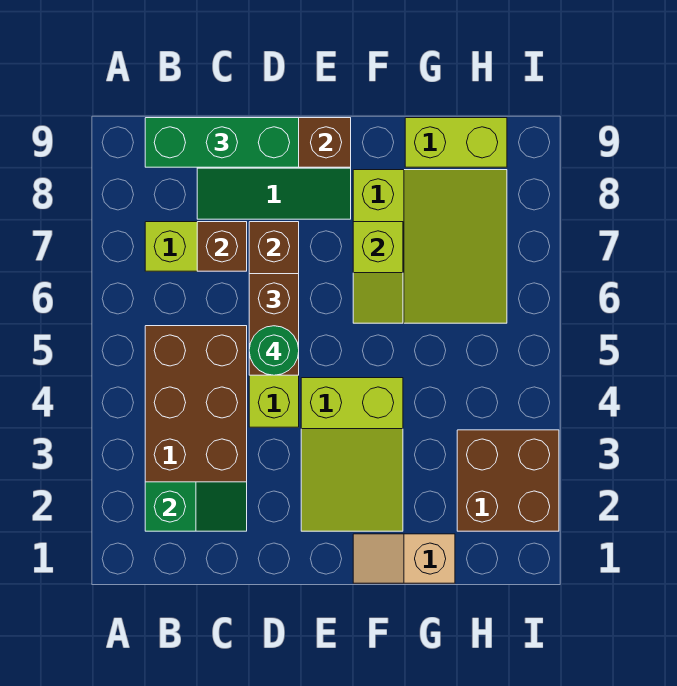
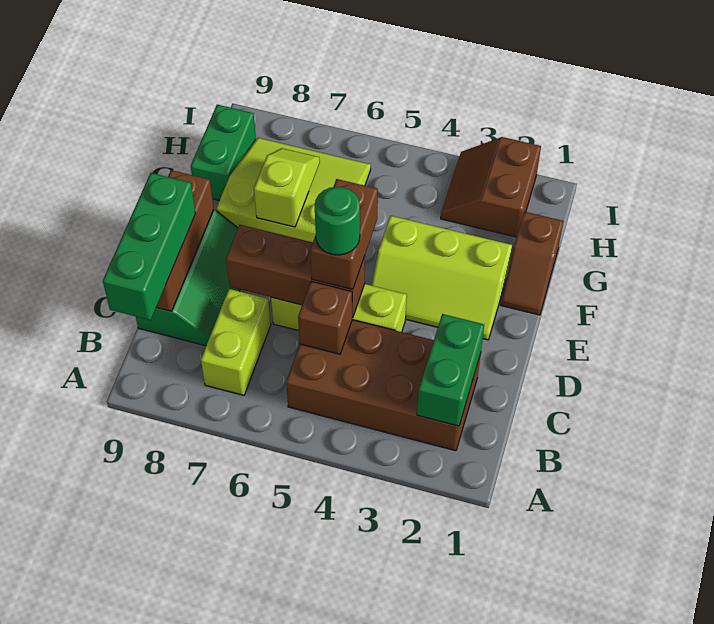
green slope B2:C2 level 2 top B -> green brick B2:C2 level 2
brown brick C7 level 2 -> brown brick C5 level 2
brown brick D5:D6 level 3 -> brown brick D5:E5 level 3
lime slope E2:F4 level 1 top 4 -> lime slope E2:F4 level 1 top F
tan slope F1:G1 level 1 top G -> brown slope F1:G1 level 1 top G
lime slope F6:F7 level 2 top 7 -> lime slope F7:G7 level 2 top F
lime brick G9:H9 level 1 -> green brick G9:H9 level 1
brown brick H2:I3 level 1 -> brown slope H2:I3 level 1 top 2

